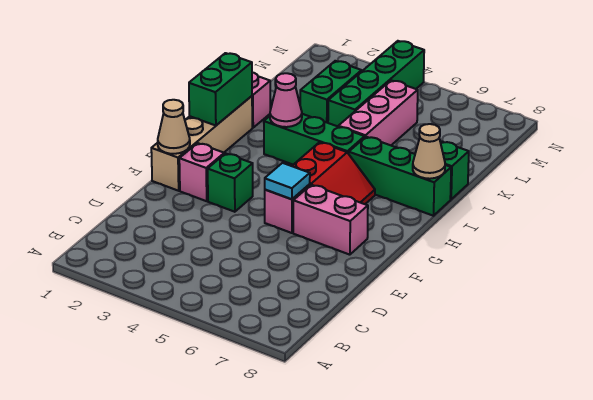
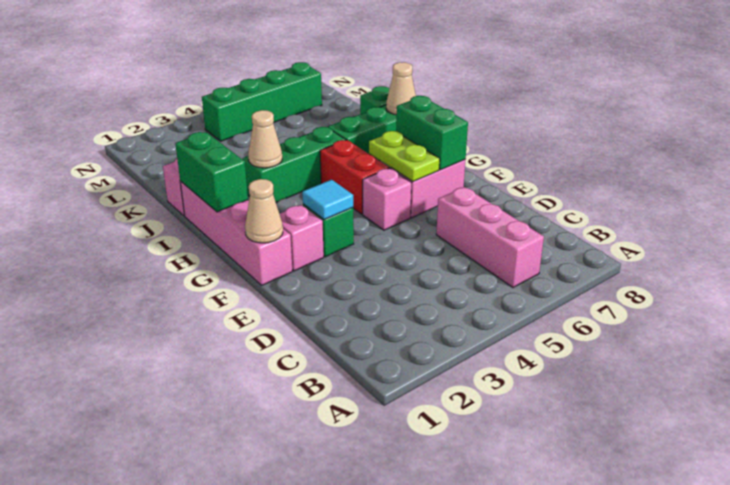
tan brick F1:I1 level 1 -> pink brick F1:I1 level 1
cyan tile F5 level 2 -> cyan tile F3 level 2
none -> lime plate F6:G6 level 2
pink cone I3 level 2 -> tan cone I3 level 2
pink brick J5:L5 level 1 -> pink brick B6:D6 level 1
green brick K3:L3 level 1 -> green brick F7:G7 level 2
green brick K4:N4 level 1 -> green brick M4:M7 level 1

